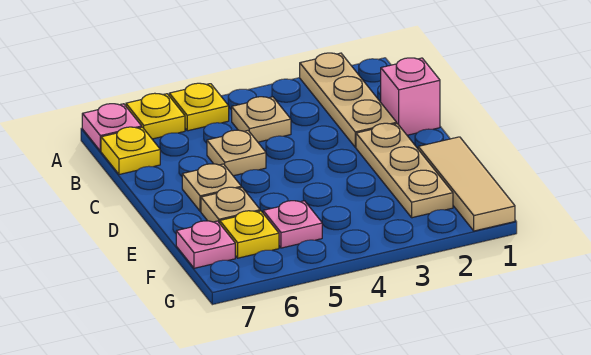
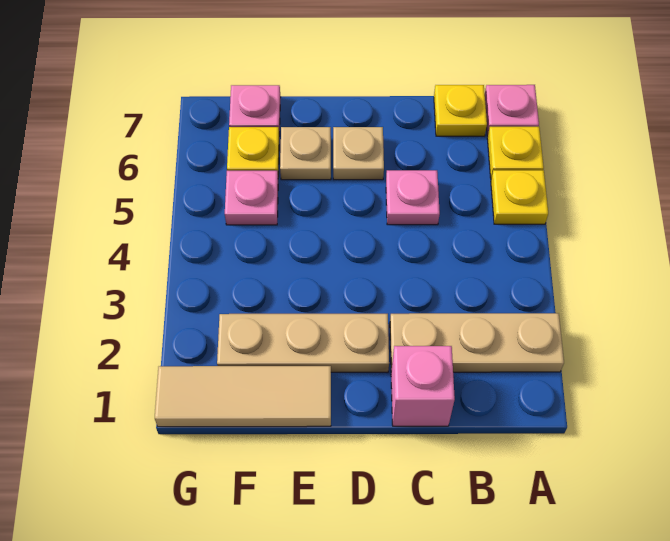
tan plate B4 level 1 -> none
tan plate C5 level 1 -> pink plate C5 level 1

